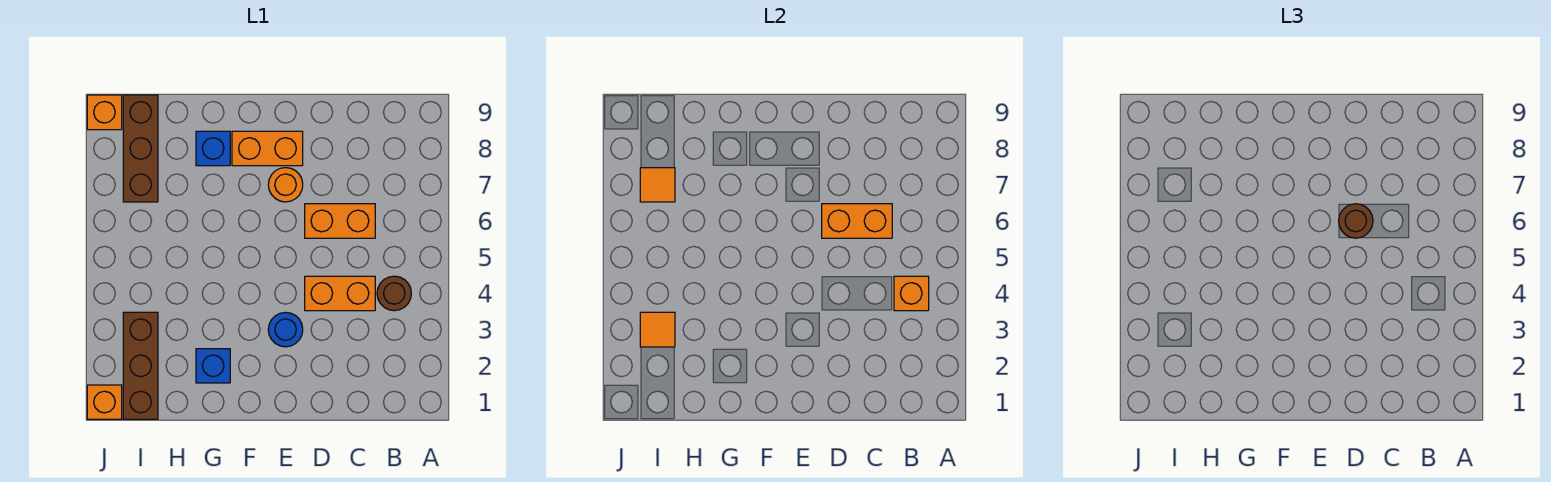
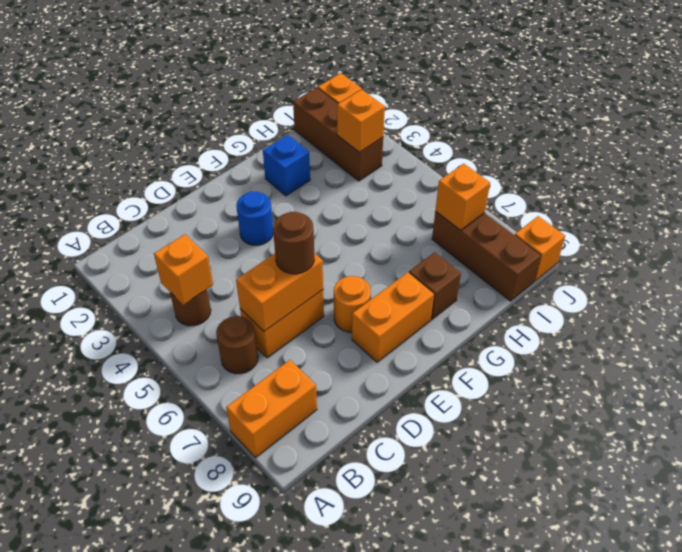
none -> brown round brick B6 level 1
orange brick C4:D4 level 1 -> orange brick A8:B8 level 1
blue brick G8 level 1 -> brown brick G8 level 1
orange tile I3 level 2 -> orange brick I3 level 2
orange tile I7 level 2 -> orange brick I7 level 2

